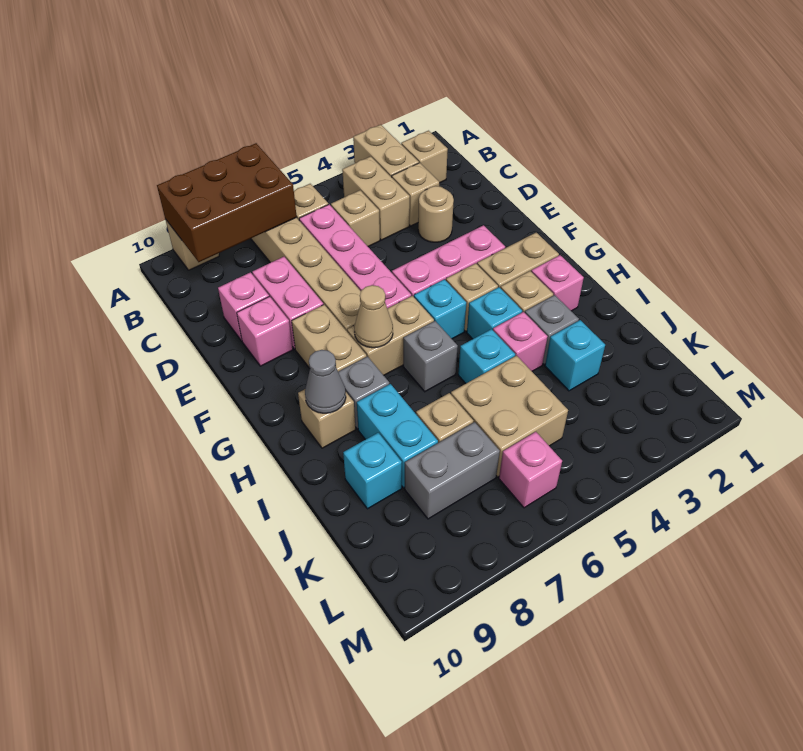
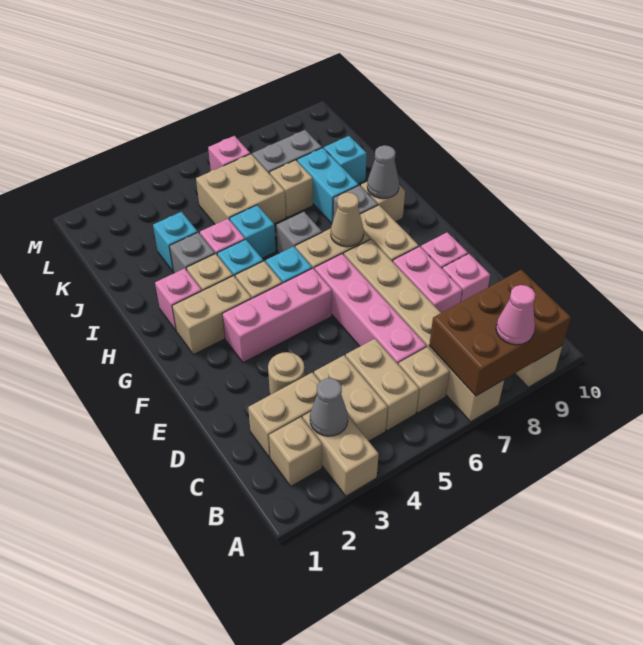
none -> pink cone A8 level 3
none -> grey cone B3 level 2
tan brick C3 level 1 -> tan brick C2:C3 level 1
tan brick C5 level 1 -> tan brick B5:C5 level 1

